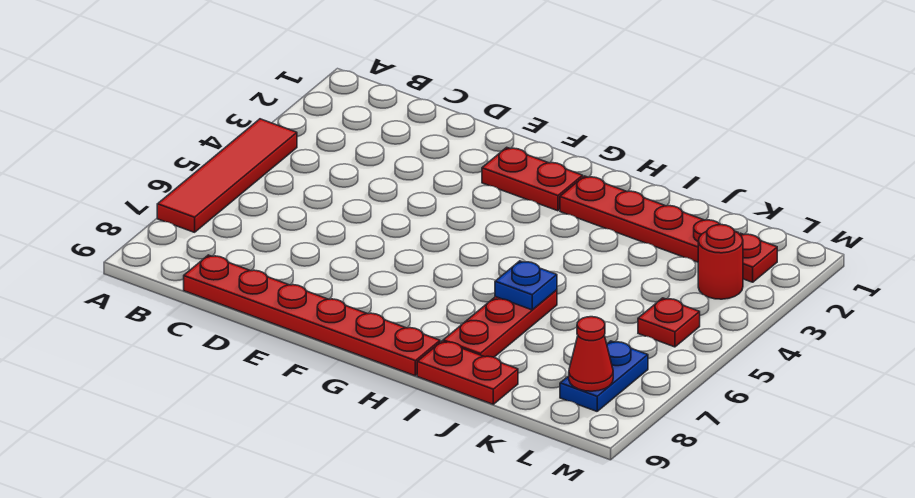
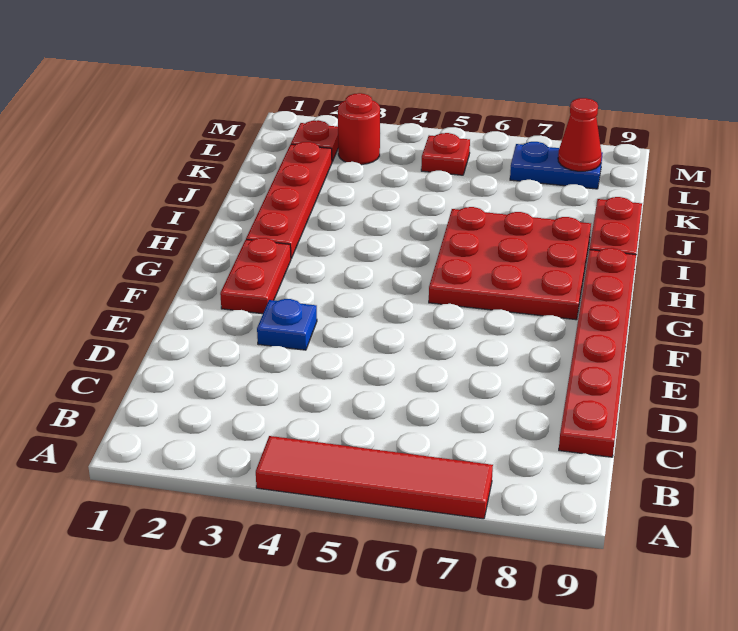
red plate I6:I8 level 1 -> red plate G6:I8 level 1
blue plate I6 level 2 -> blue plate E3 level 1

